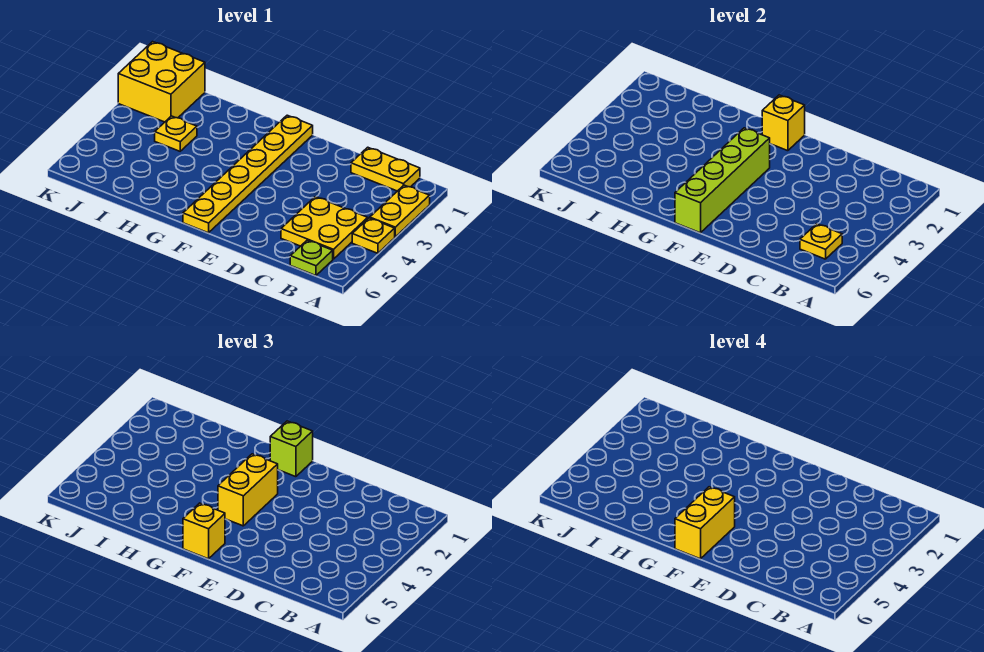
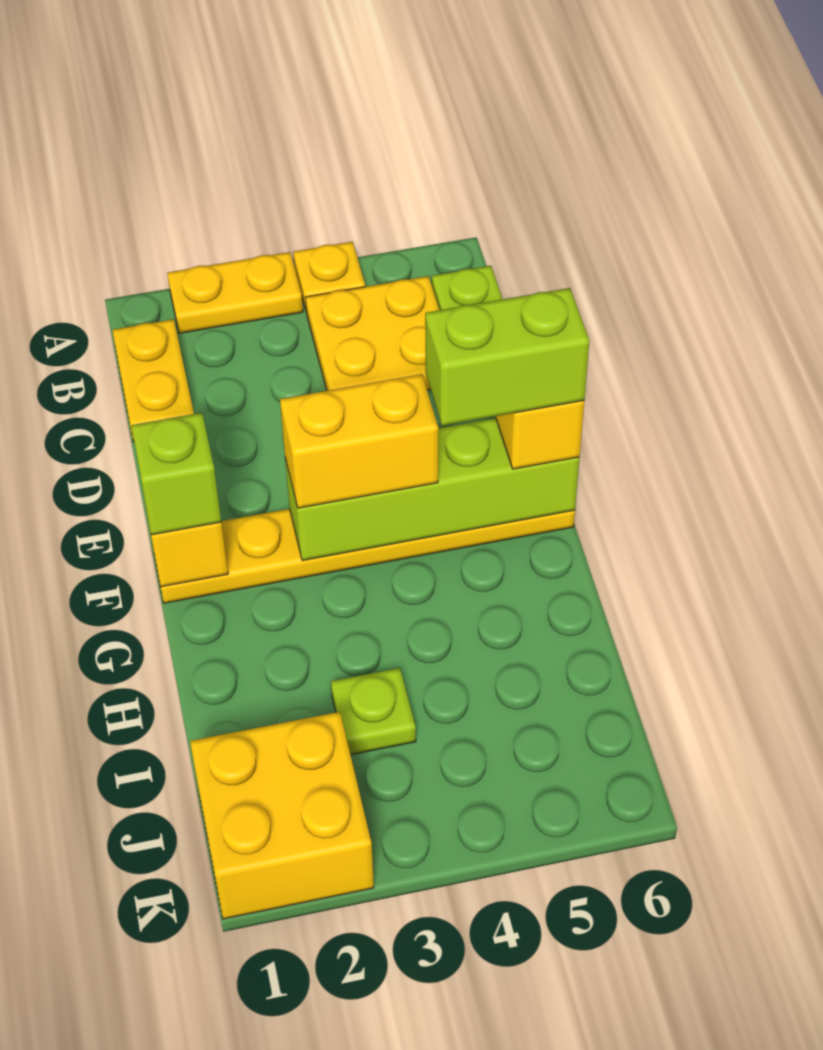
yellow plate B5 level 2 -> none
yellow brick F5:F6 level 4 -> lime brick F5:F6 level 4
yellow plate I3 level 1 -> lime plate I3 level 1

